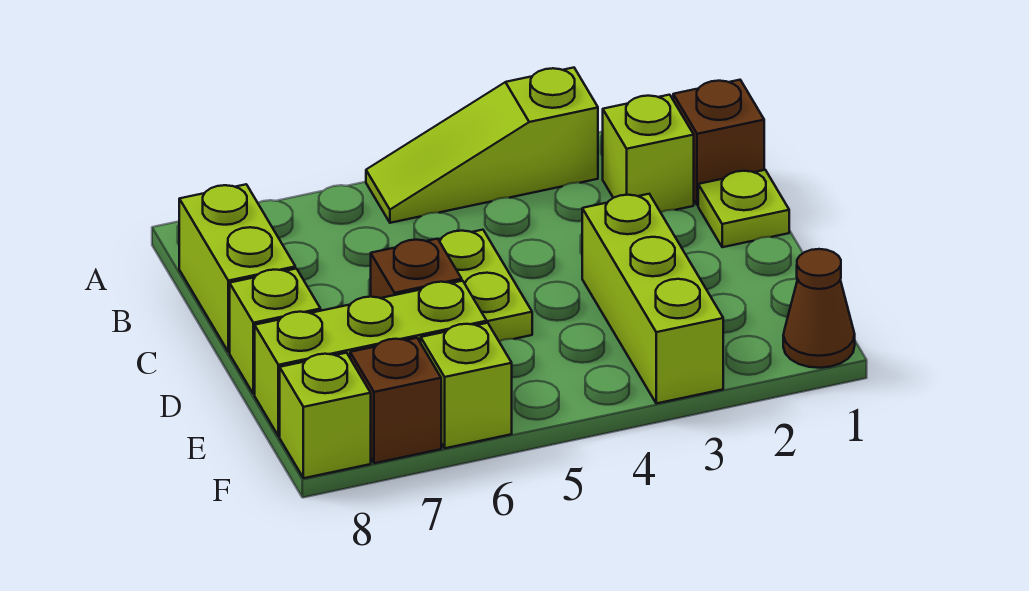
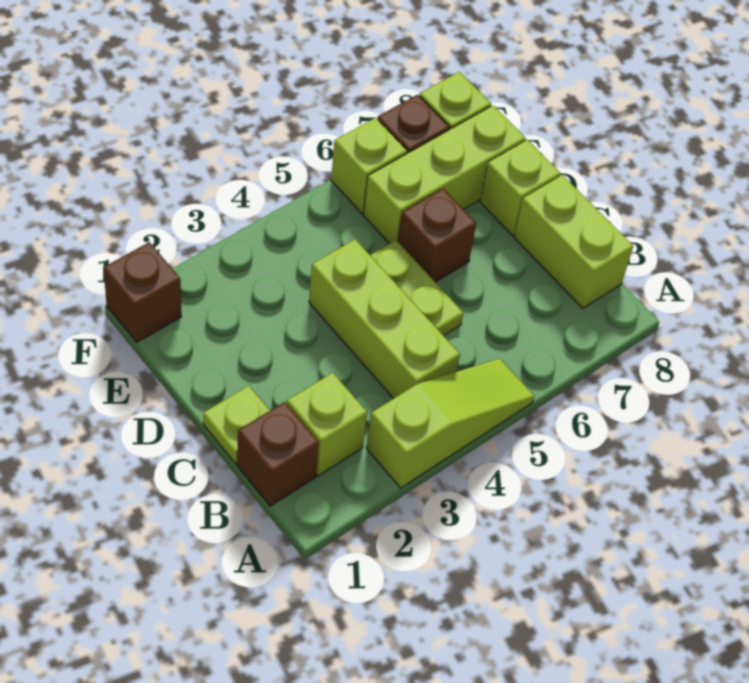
lime brick D3:F3 level 1 -> lime brick B4:D4 level 1
brown cone F1 level 1 -> brown brick F1 level 1

